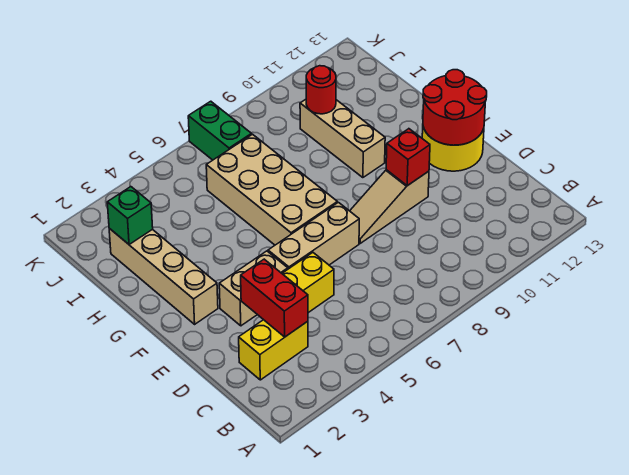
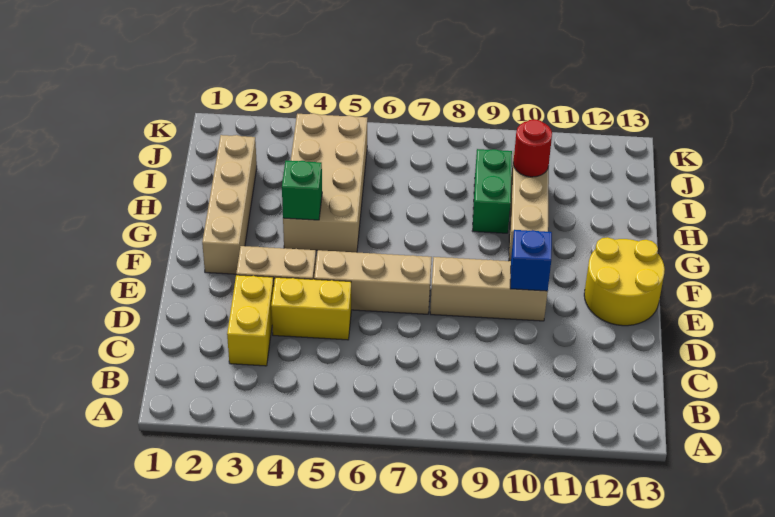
yellow brick C2:C3 level 1 -> yellow brick C3:D3 level 1
red brick C3:D3 level 2 -> none
tan slope E8:E10 level 1 top 10 -> tan brick E8:E10 level 1
red brick E10 level 2 -> blue brick E10 level 2
red round brick E12:F13 level 2 -> none
tan brick F6:I7 level 1 -> tan brick G4:J5 level 1
green brick I2 level 2 -> green brick G4 level 2
green brick J7:K7 level 1 -> green brick H9:I9 level 1

